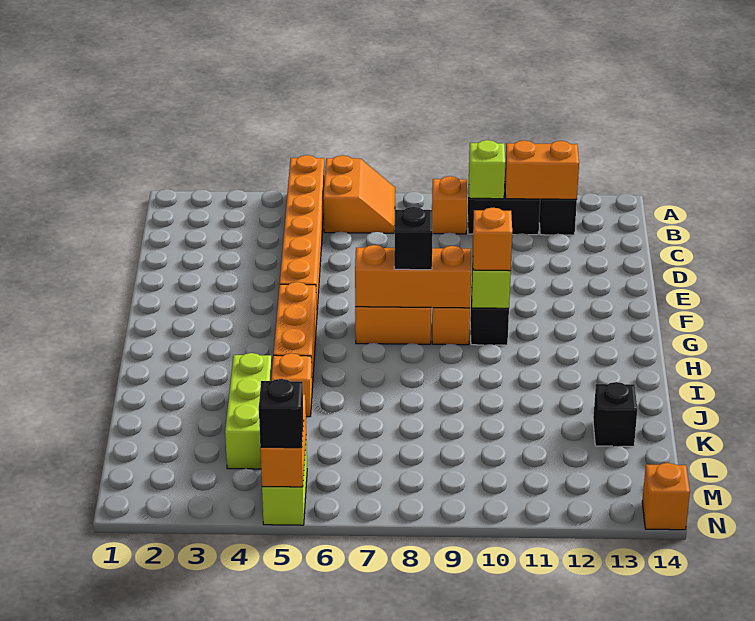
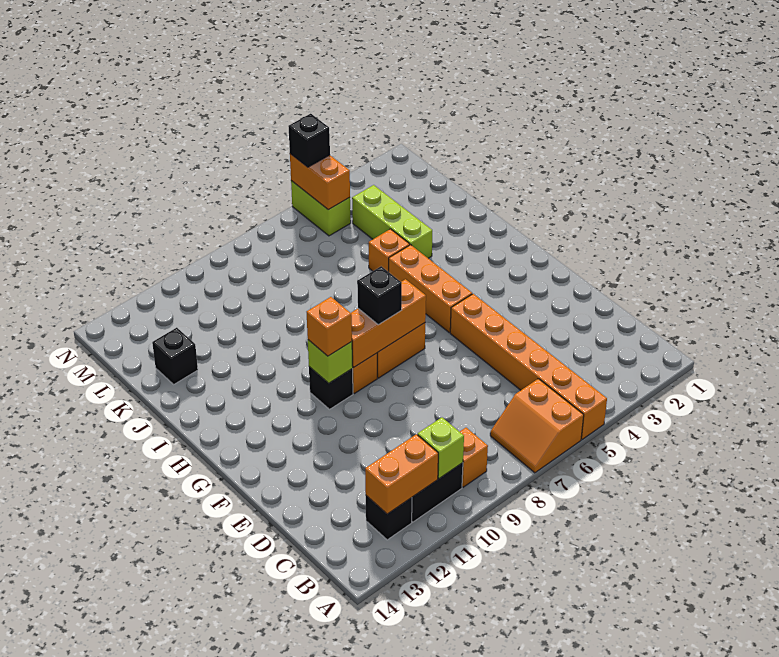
orange brick N14 level 1 -> none

